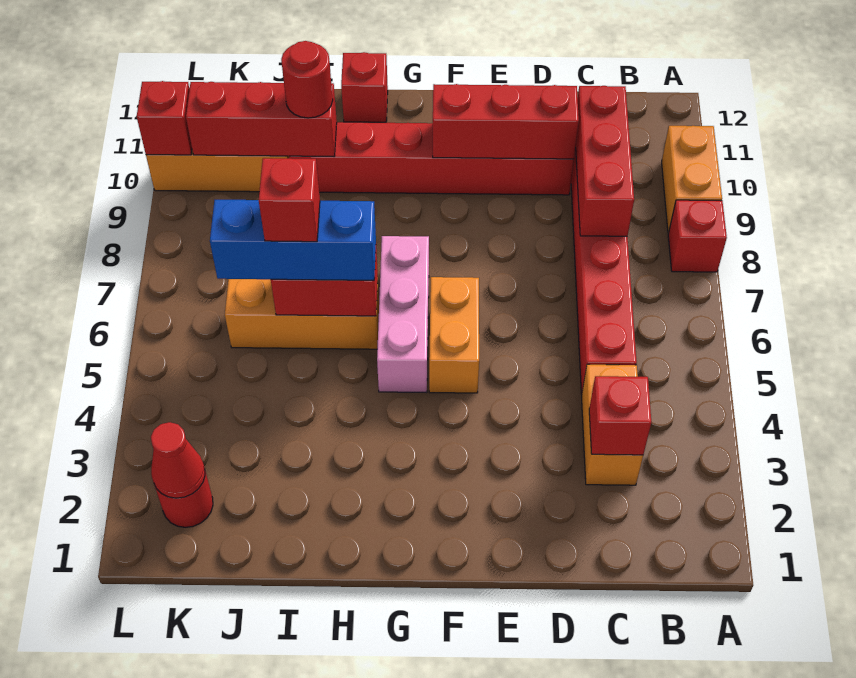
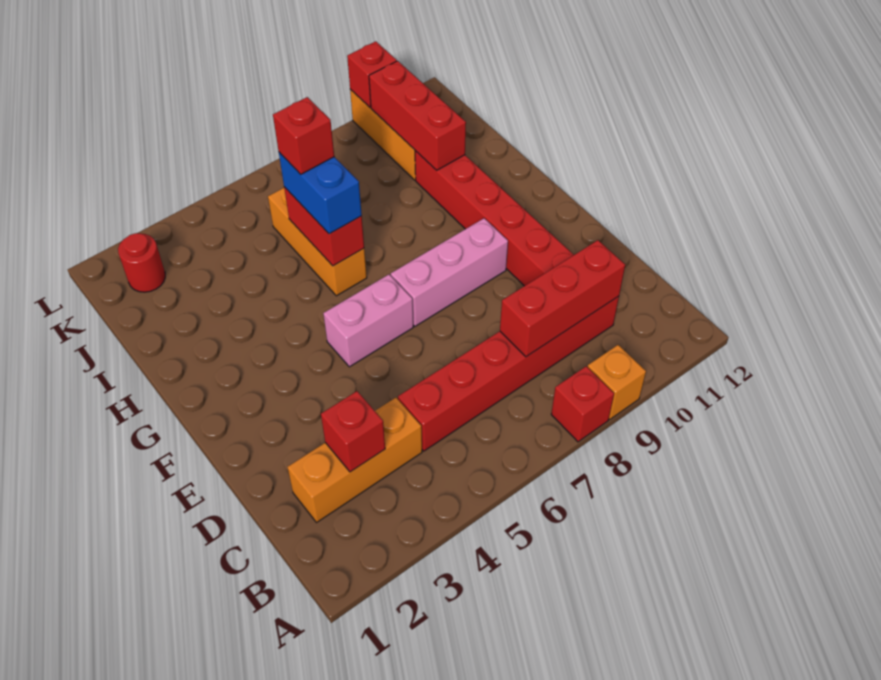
orange brick A9:A10 level 1 -> orange brick A9 level 1
orange brick C3:C4 level 1 -> orange brick C2:C4 level 1
red brick D10:F10 level 2 -> none
orange brick F5:F6 level 1 -> pink brick F5:F6 level 1
pink brick G5:G7 level 1 -> pink brick F7:F9 level 1
blue brick H6:J6 level 3 -> blue brick H6:I6 level 3
red brick H12 level 1 -> none
red round brick I10 level 3 -> none
red cone K2 level 2 -> none

